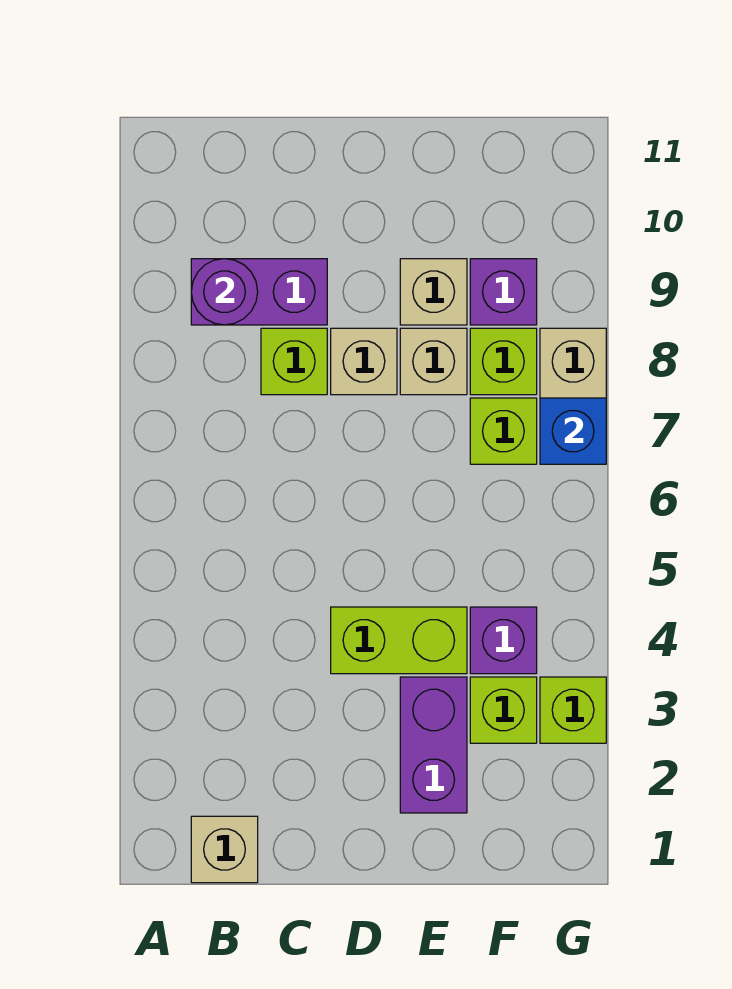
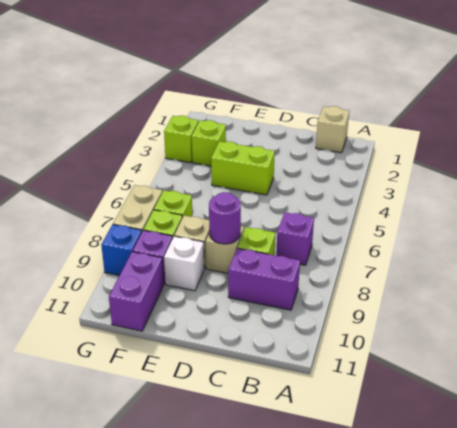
purple round brick B9 level 2 -> purple round brick D8 level 2
purple brick E2:E3 level 1 -> purple brick F10:F11 level 1
tan brick E9 level 1 -> white brick E9 level 1
purple brick F4 level 1 -> purple brick B7 level 1
blue brick G7 level 2 -> blue brick G9 level 1

